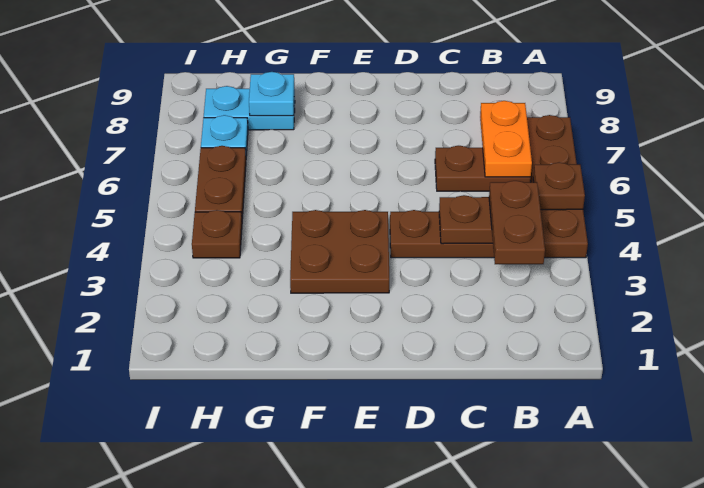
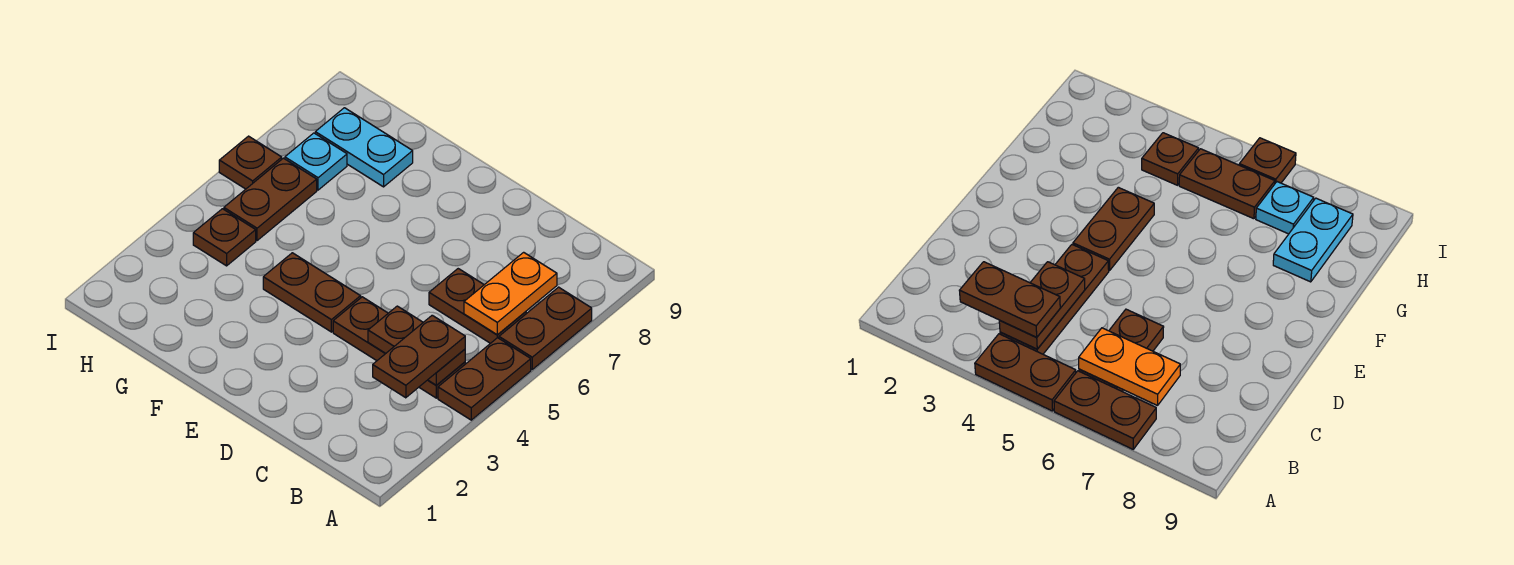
brown plate A5 level 2 -> brown plate I6 level 1
brown plate E3:F4 level 1 -> brown plate E4:F4 level 1
cyan plate G8 level 2 -> none

